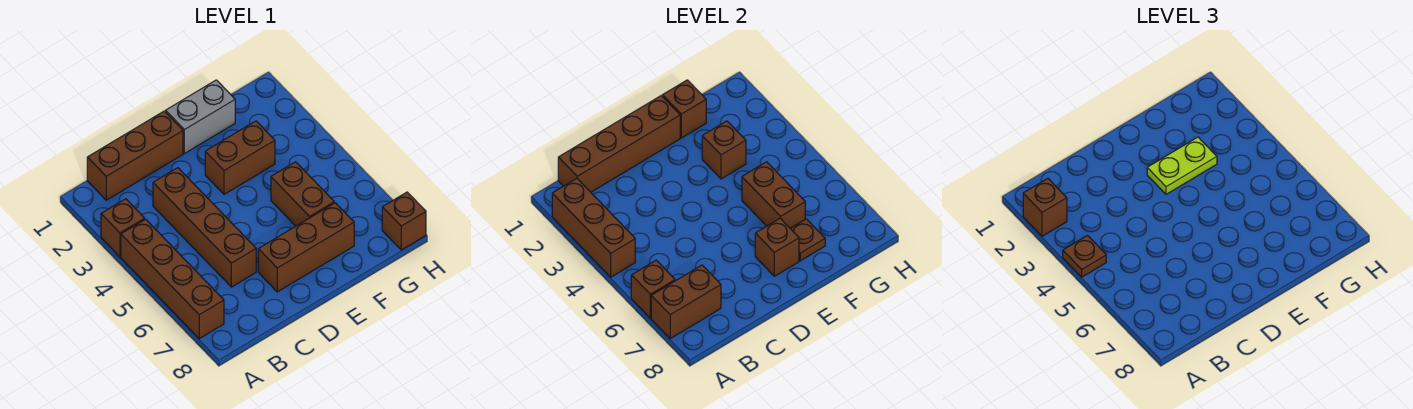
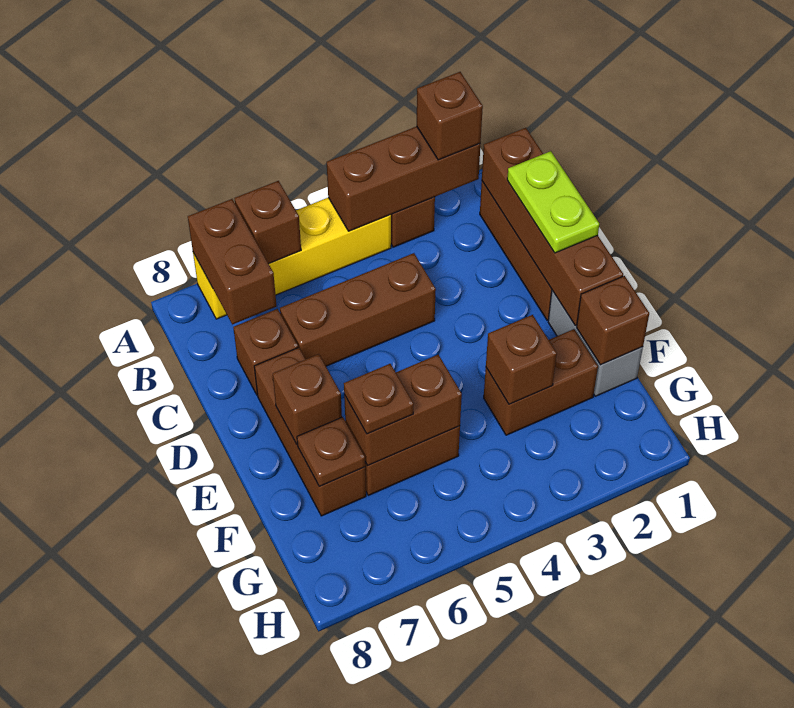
brown brick A4:A7 level 1 -> yellow brick A4:A7 level 1
brown plate A4 level 3 -> brown plate F6 level 3
brown brick C3:C6 level 1 -> brown brick C4:C6 level 1
brown brick E3:F3 level 1 -> brown brick F2:F3 level 1
lime plate E3:F3 level 3 -> lime plate C1:D1 level 3
brown brick H8 level 1 -> brown brick C7 level 1

